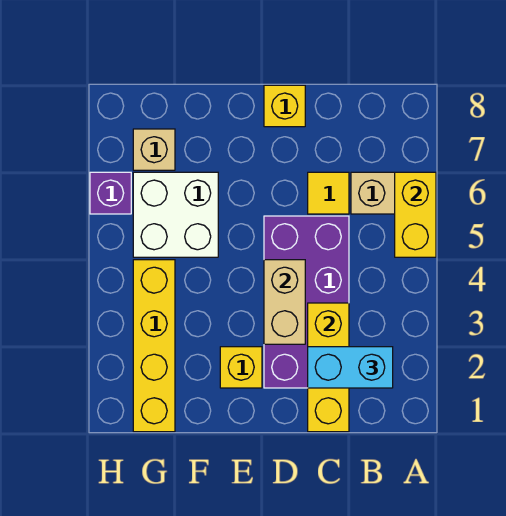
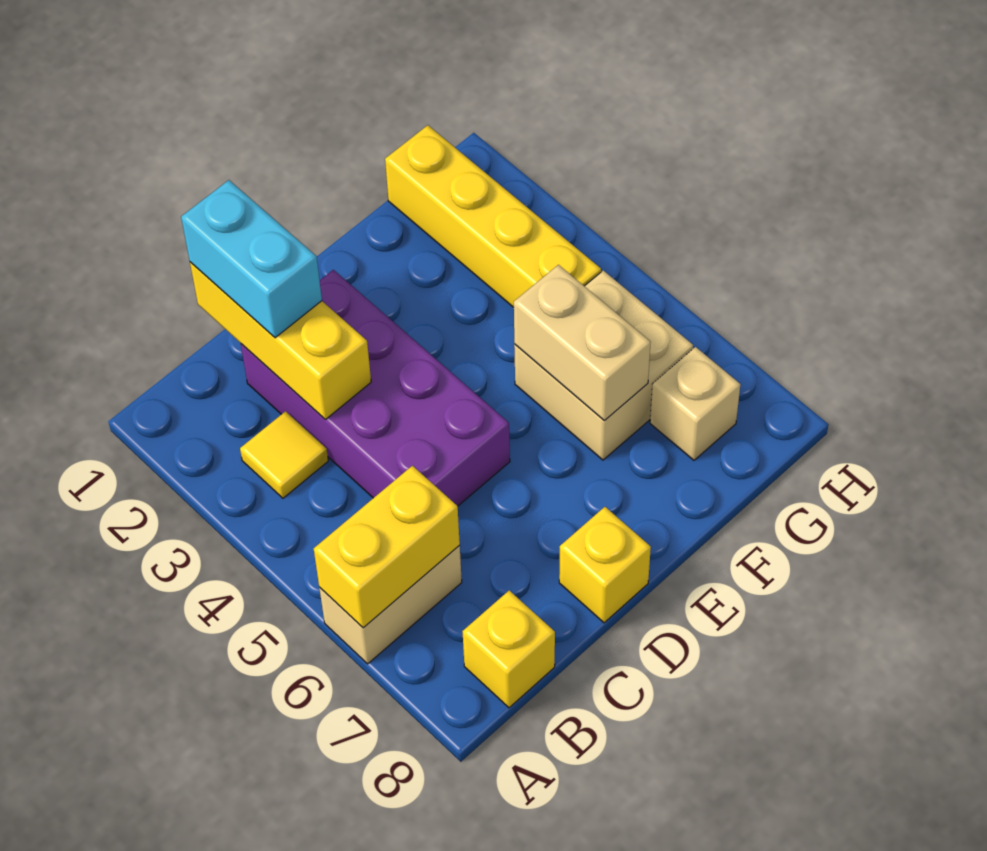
yellow brick A5:A6 level 2 -> yellow brick A6:B6 level 2
cyan brick B2:C2 level 3 -> cyan brick C1:C2 level 3
yellow tile C6 level 1 -> yellow tile B3 level 1
tan brick D3:D4 level 2 -> tan brick F5:F6 level 2
yellow brick E2 level 1 -> yellow brick B8 level 1
white brick F5:G6 level 1 -> tan brick F5:G6 level 1
purple brick H6 level 1 -> none

